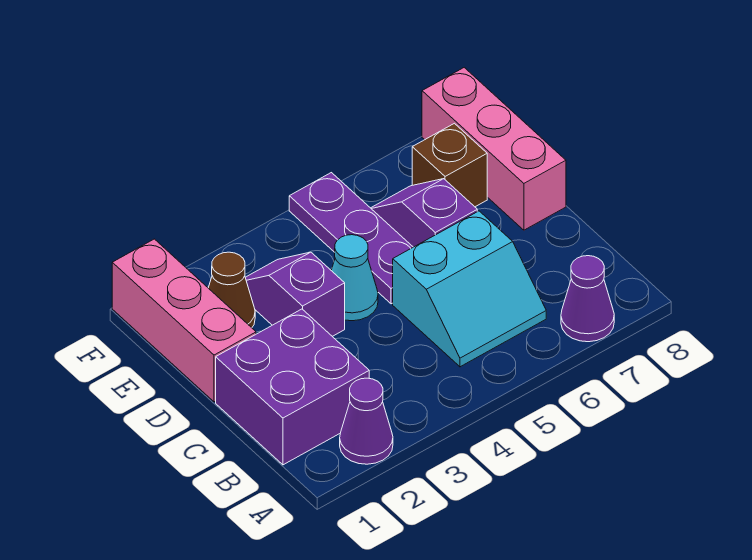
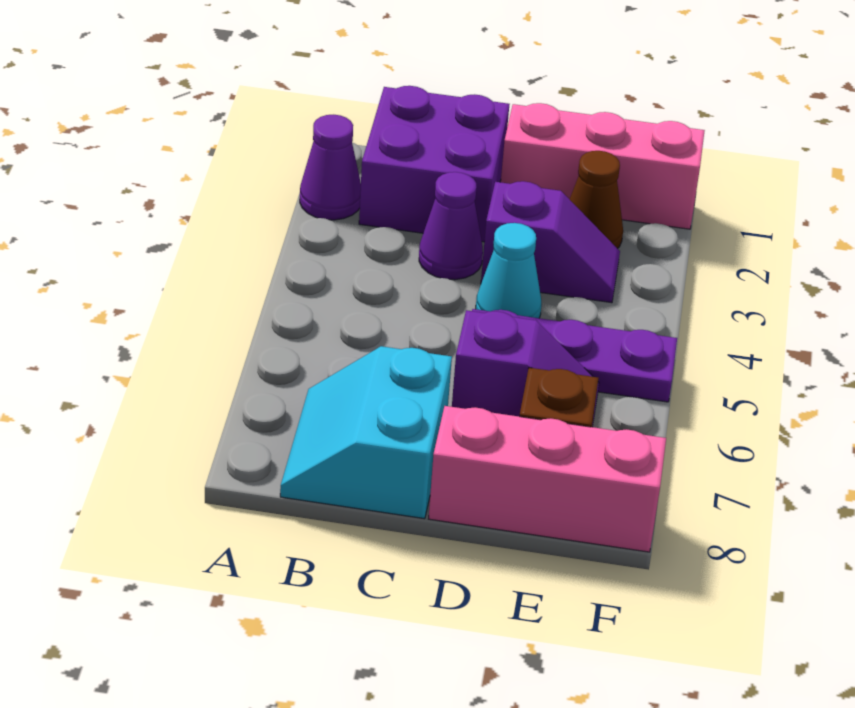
purple cone A7 level 1 -> purple cone C3 level 1
cyan slope B5:C6 level 1 top C -> cyan slope B7:C8 level 1 top C

